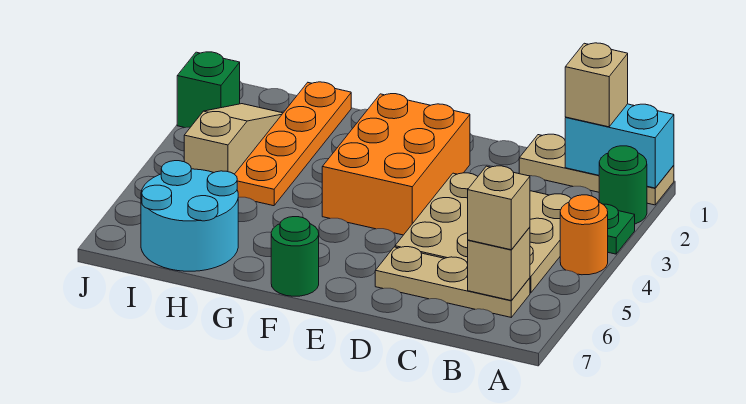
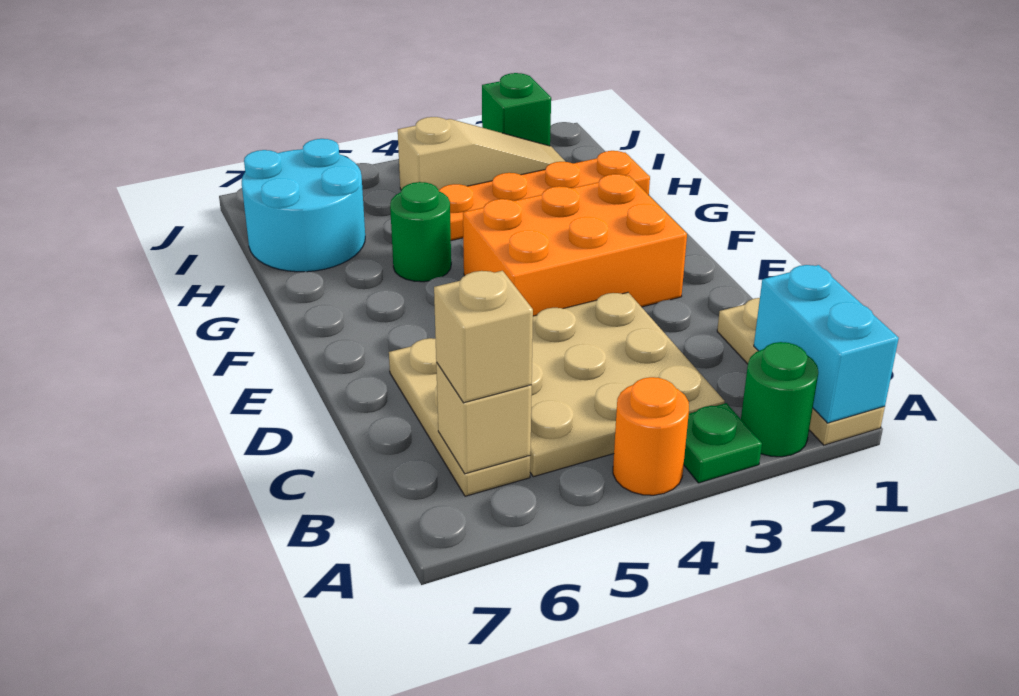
tan brick B1 level 3 -> none
green round brick F7 level 1 -> green round brick G5 level 1

